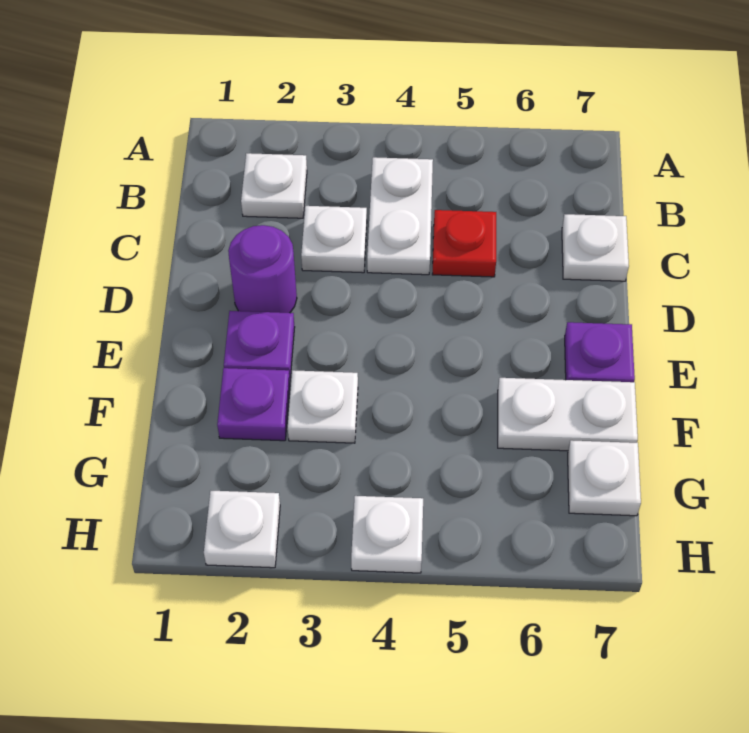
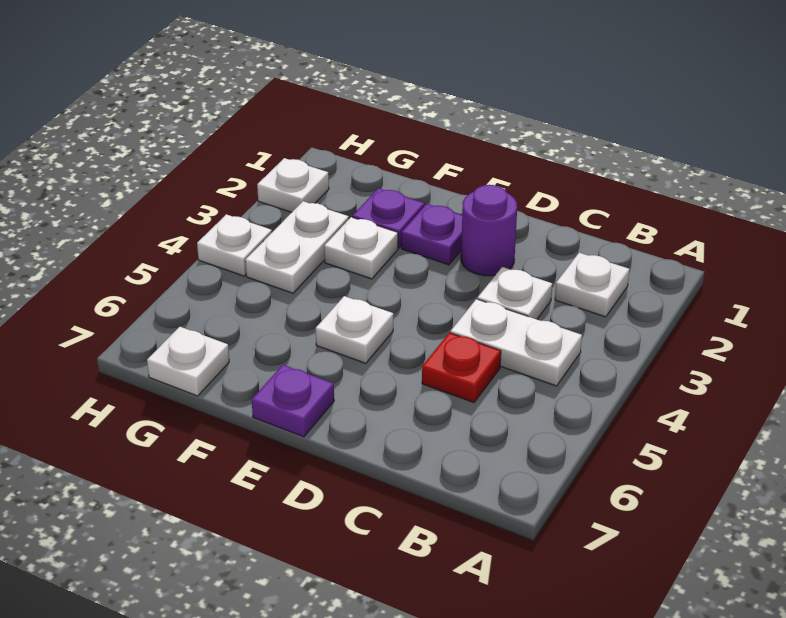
white plate C7 level 1 -> white plate E5 level 1
white plate F6:F7 level 1 -> white plate G3:G4 level 1

